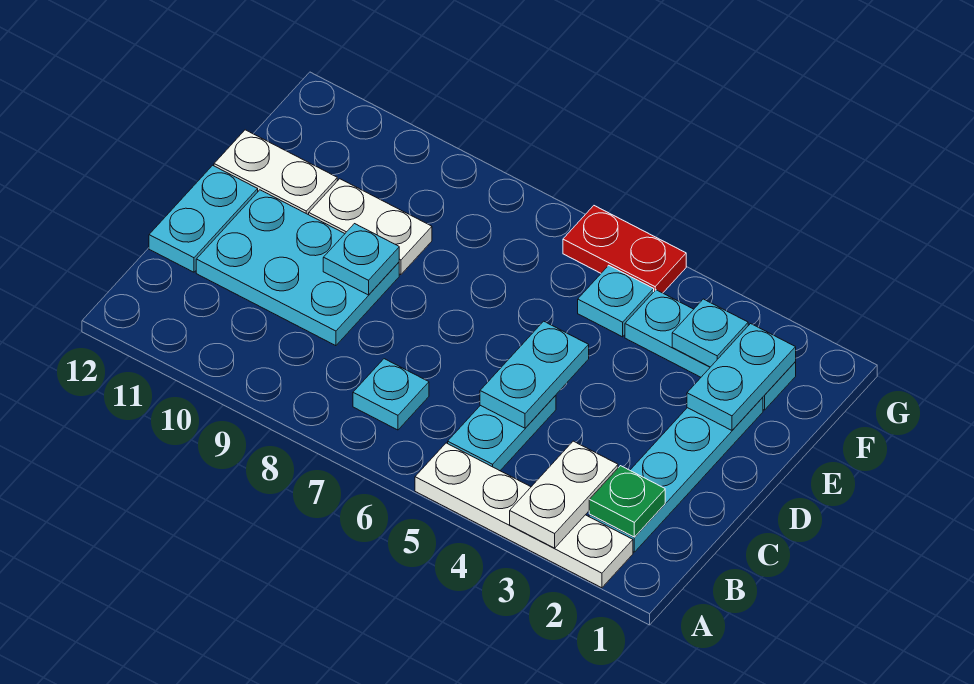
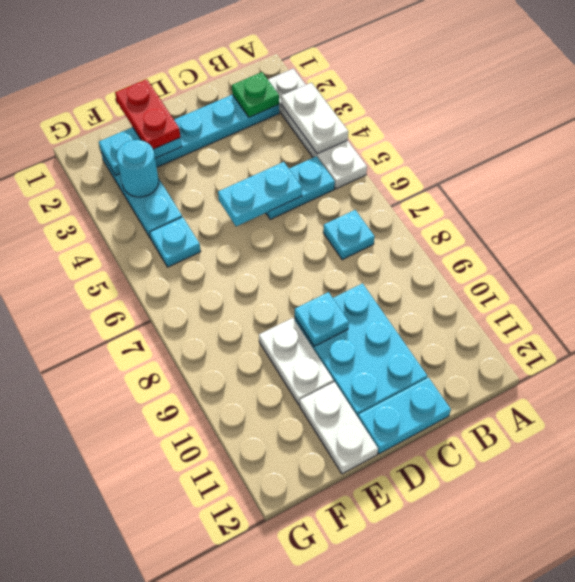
white plate A3:B3 level 2 -> white plate A3:A4 level 2
cyan plate F3 level 2 -> cyan round brick F3 level 2
red plate G5:G6 level 1 -> red plate E1:E2 level 3

